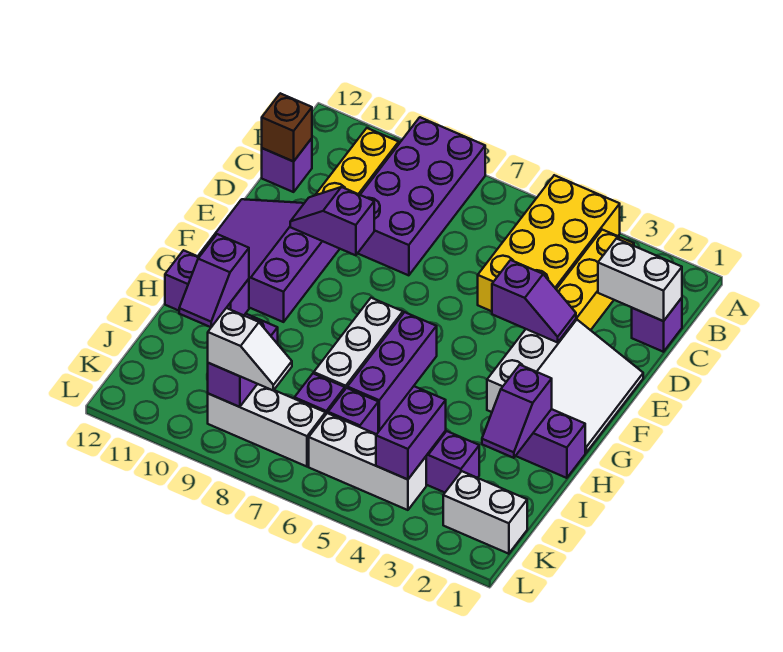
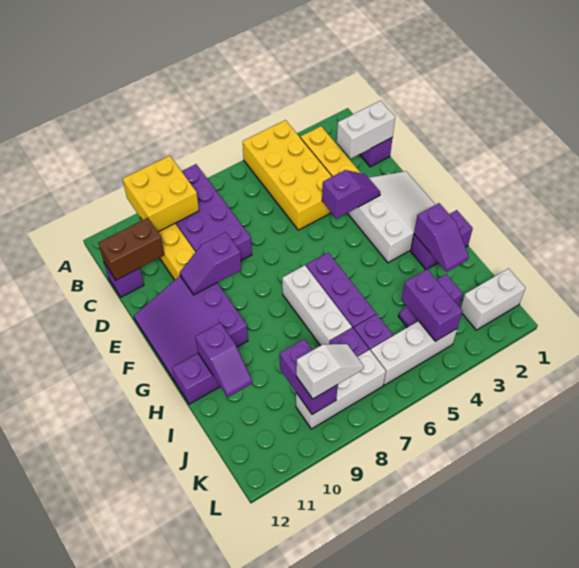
none -> yellow brick A9:B10 level 2
brown brick C12 level 2 -> brown brick C11:C12 level 2

